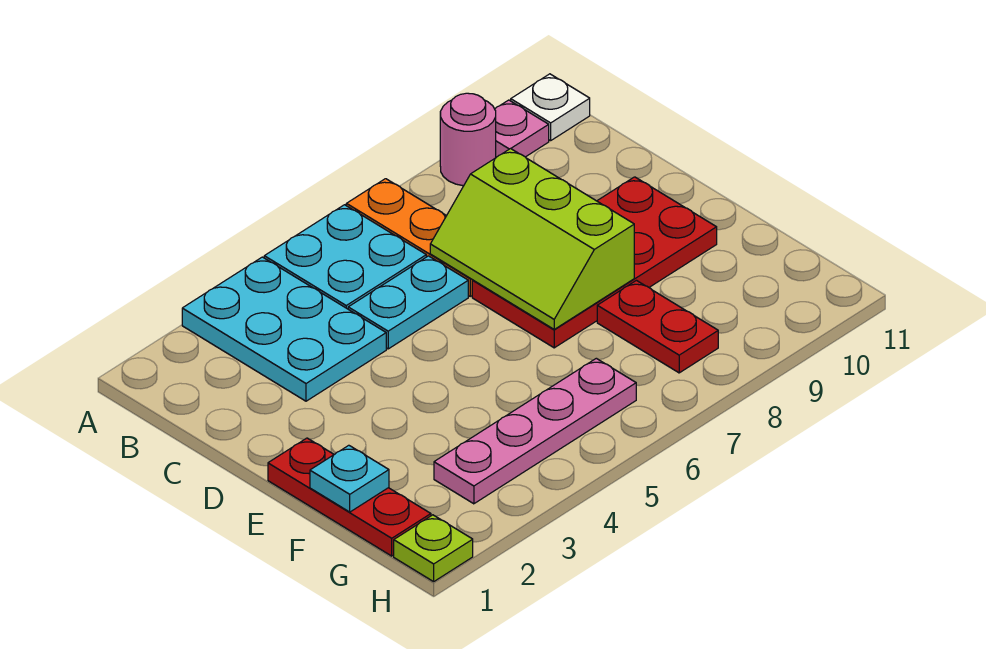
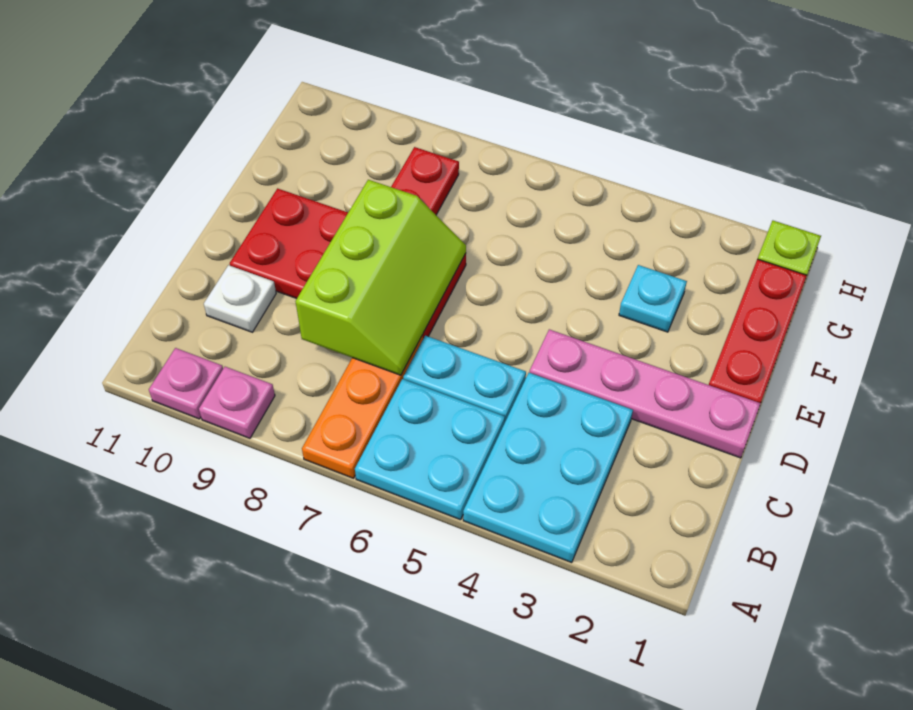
pink round brick A9 level 1 -> pink plate A9 level 1
white plate A11 level 1 -> white plate C10 level 1
cyan plate F1 level 2 -> cyan plate F3 level 1
pink plate G3:G6 level 1 -> pink plate D1:D4 level 1

